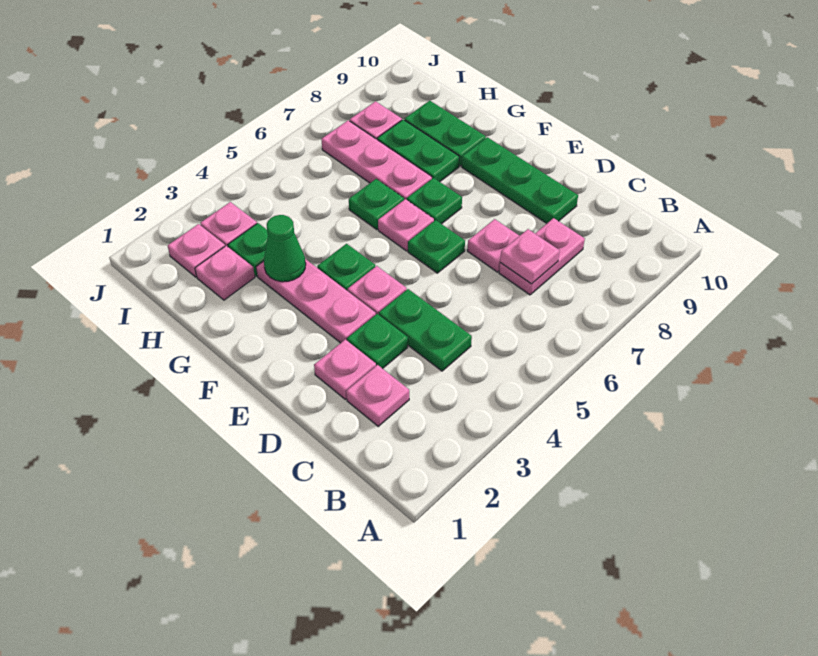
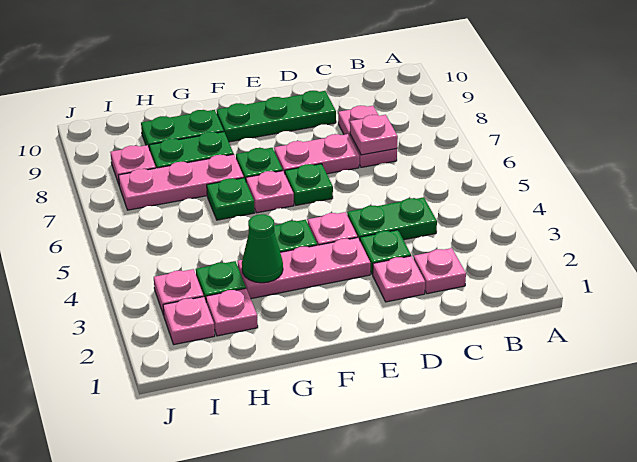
pink plate D7 level 1 -> pink plate D7:E7 level 1

